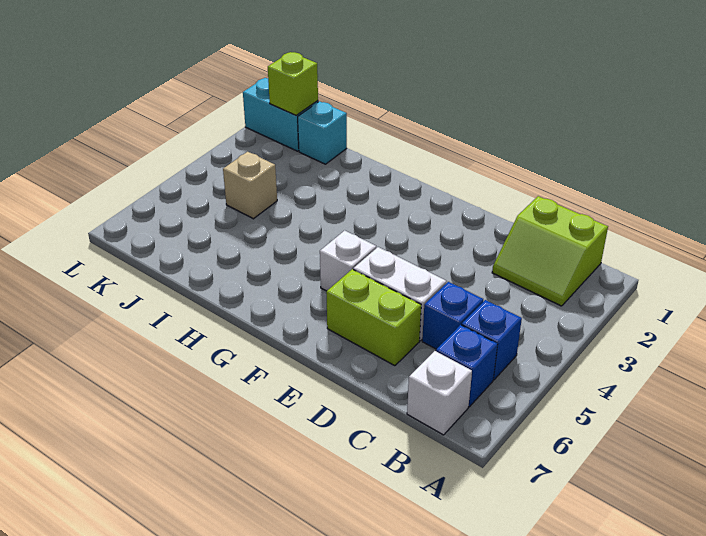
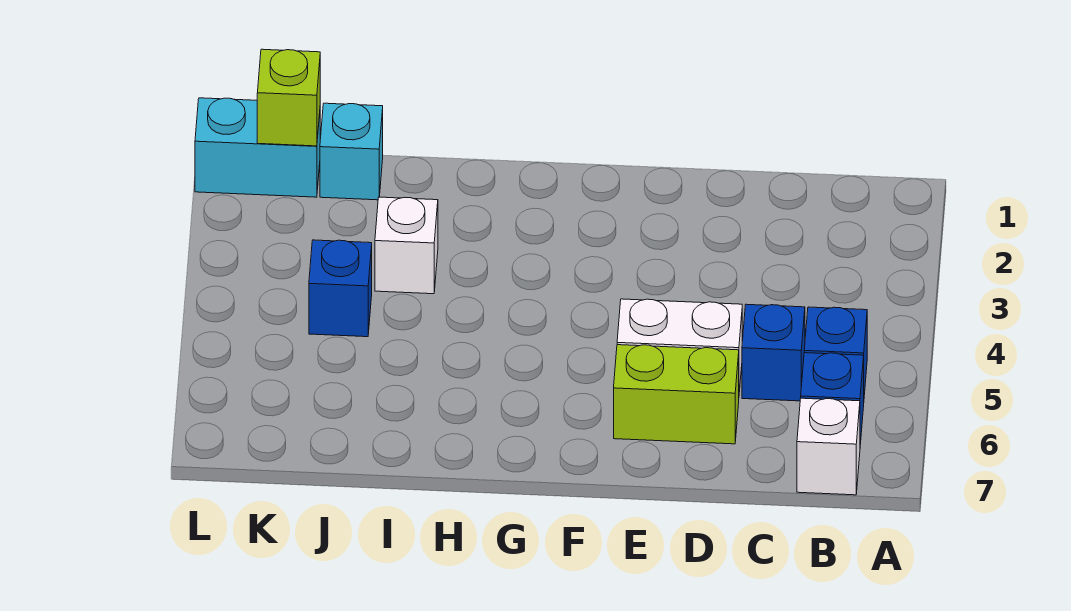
lime slope B1:C2 level 1 top 1 -> none
white brick F5 level 1 -> white brick I3 level 1
tan brick J4 level 1 -> blue brick J4 level 1

